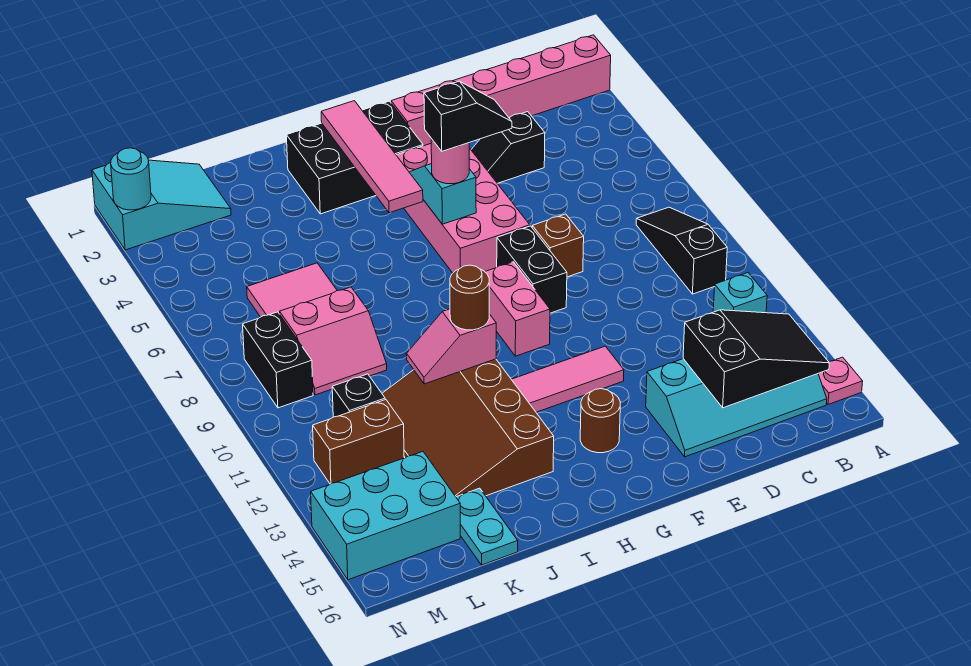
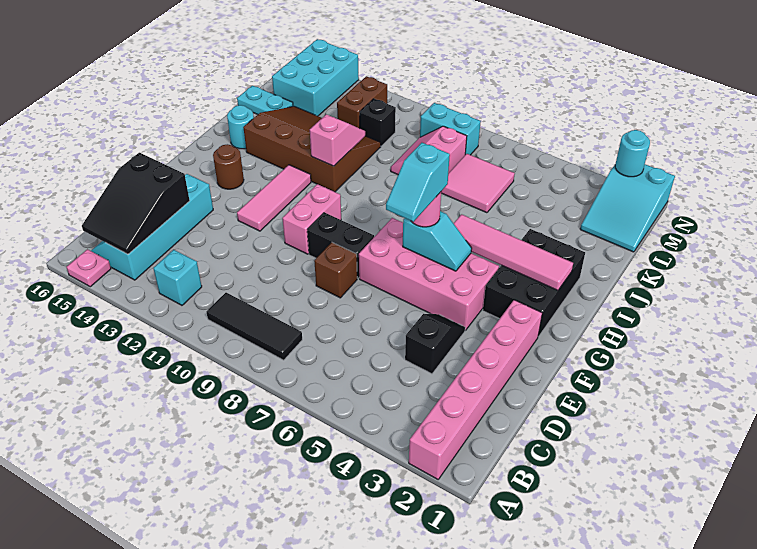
black slope B8:B10 level 1 top 10 -> black tile B8:B10 level 1
black slope F6:G6 level 4 top G -> cyan slope F6:G6 level 4 top G
pink brick G9:G10 level 1 -> pink brick F10:G10 level 1
brown round brick I11 level 3 -> none
none -> cyan round brick I15 level 1
black brick M8:M9 level 1 -> cyan brick M8:M9 level 1

